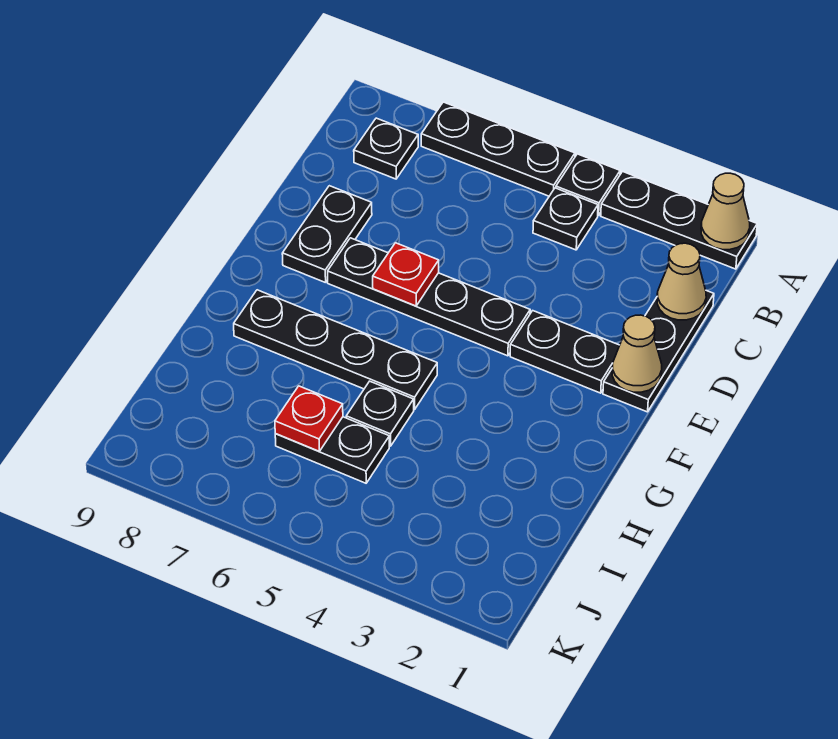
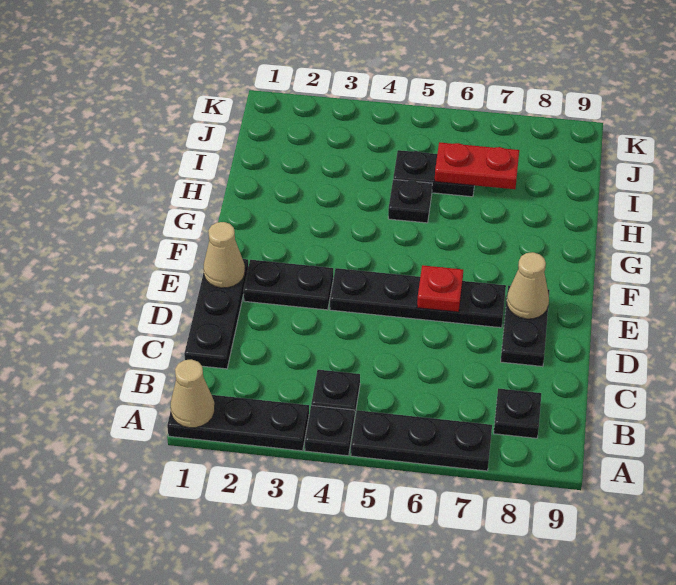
tan cone C1 level 2 -> tan cone E8 level 2
black plate G5:G8 level 1 -> none
red plate I6 level 2 -> red plate I6:I7 level 2

